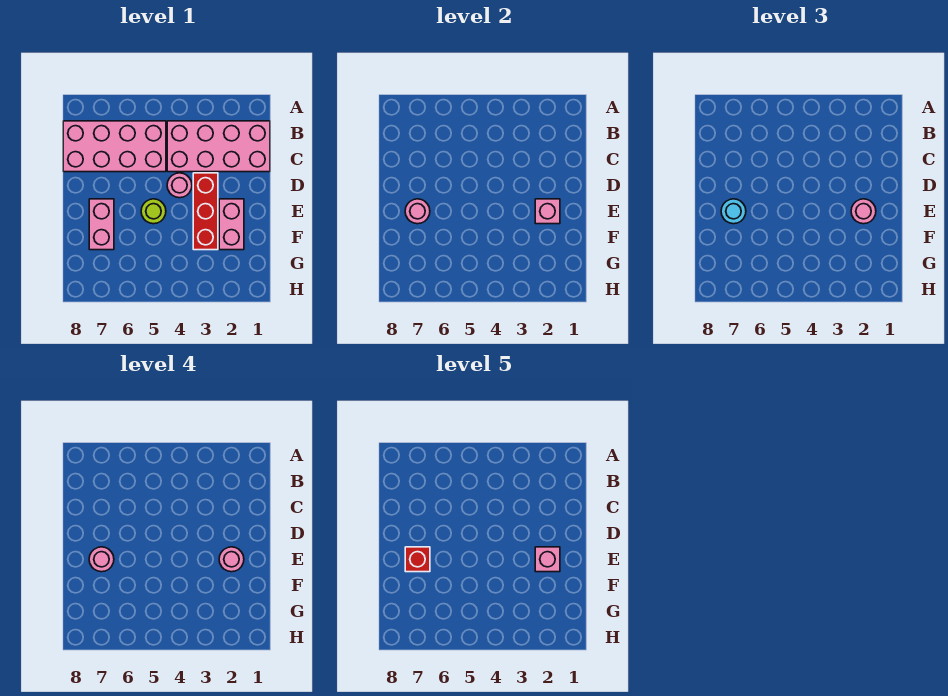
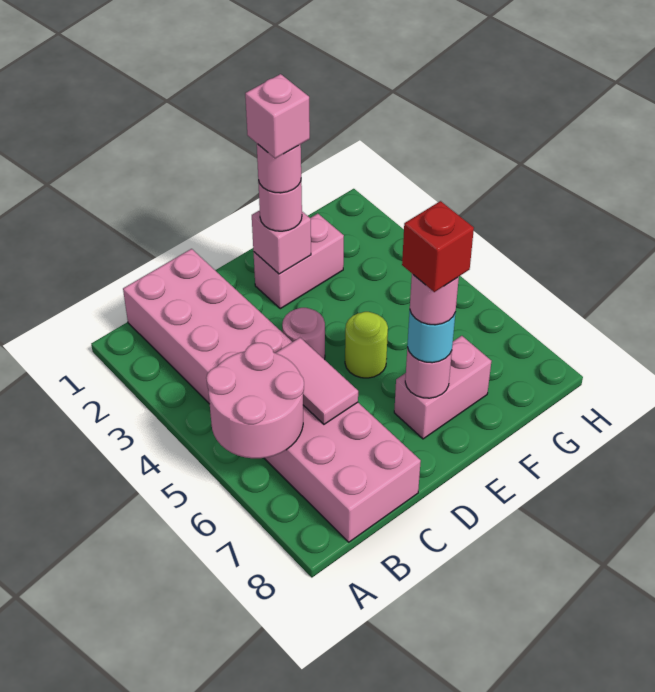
none -> pink round brick A5:B6 level 2
none -> pink tile C5:C6 level 2
red brick D3:F3 level 1 -> none

